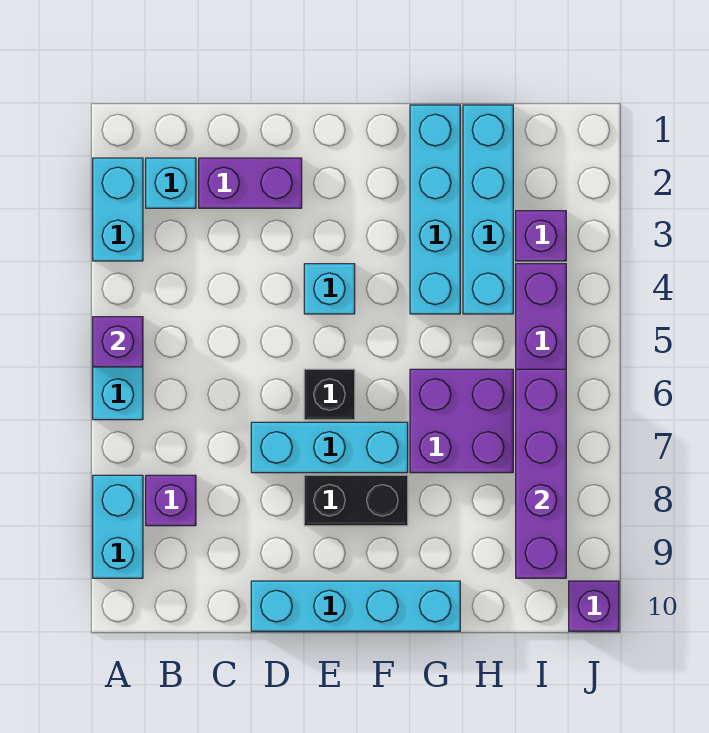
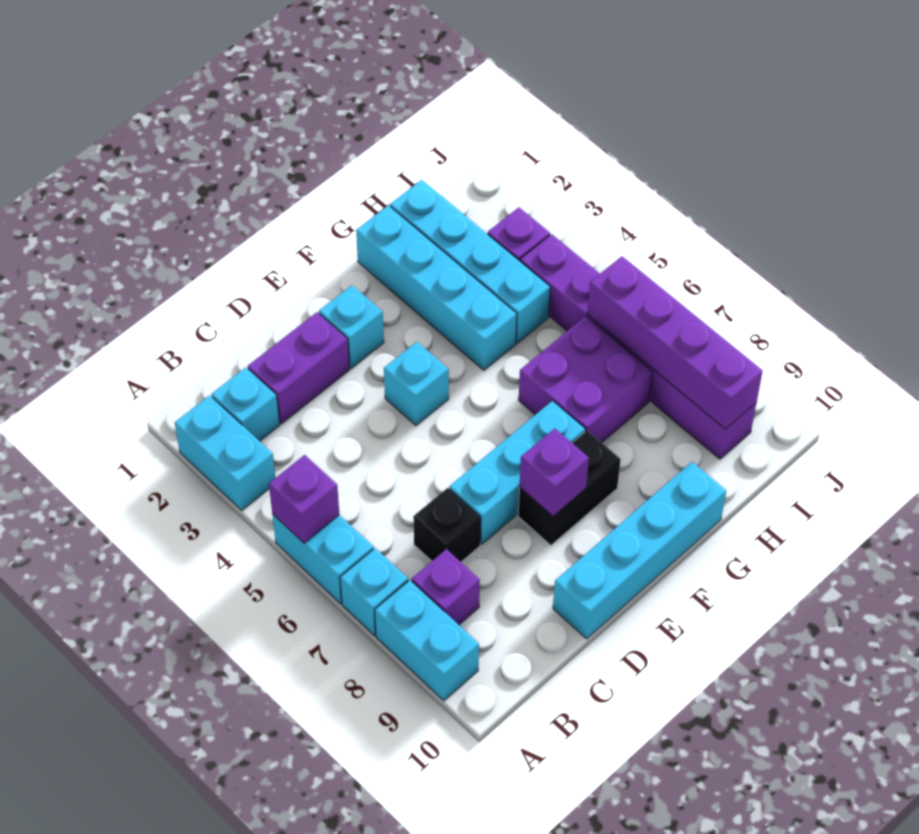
none -> cyan brick A7 level 1
none -> cyan brick E2 level 1
black brick E6 level 1 -> black brick C7 level 1
purple brick J10 level 1 -> purple brick E8 level 2

